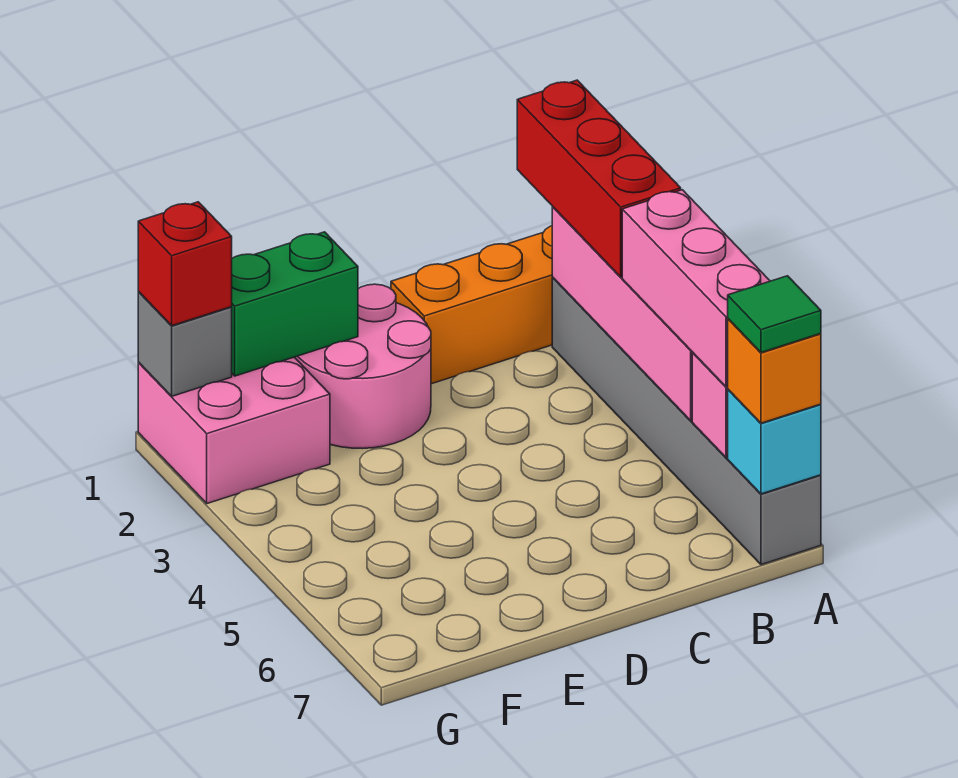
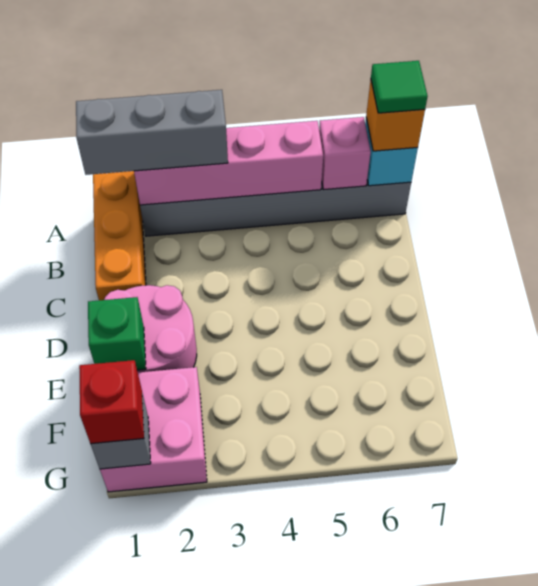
red brick A1:A3 level 3 -> grey brick A1:A3 level 3
pink brick A4:A6 level 3 -> none
green brick E1:F1 level 2 -> green brick E1 level 2

